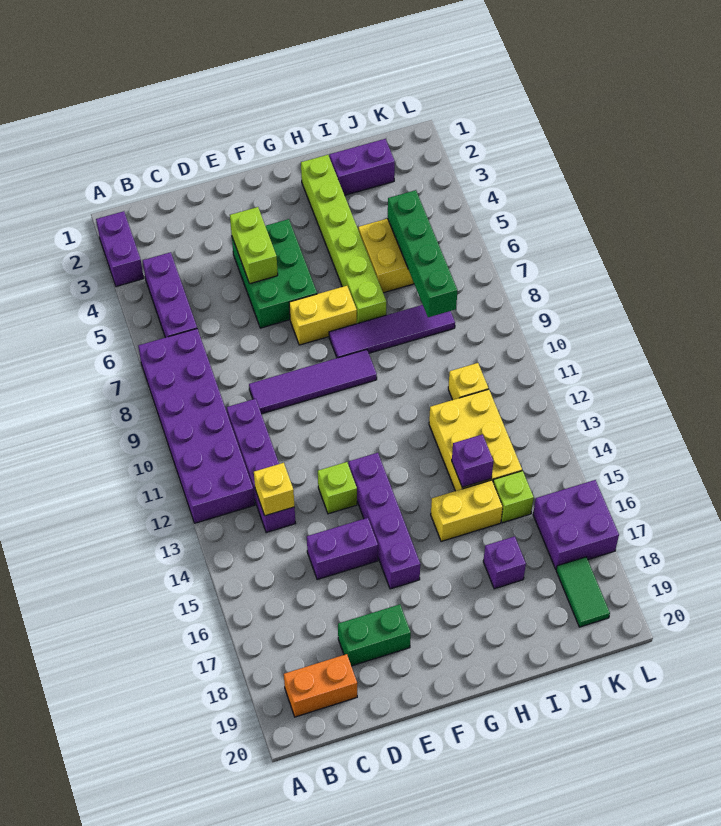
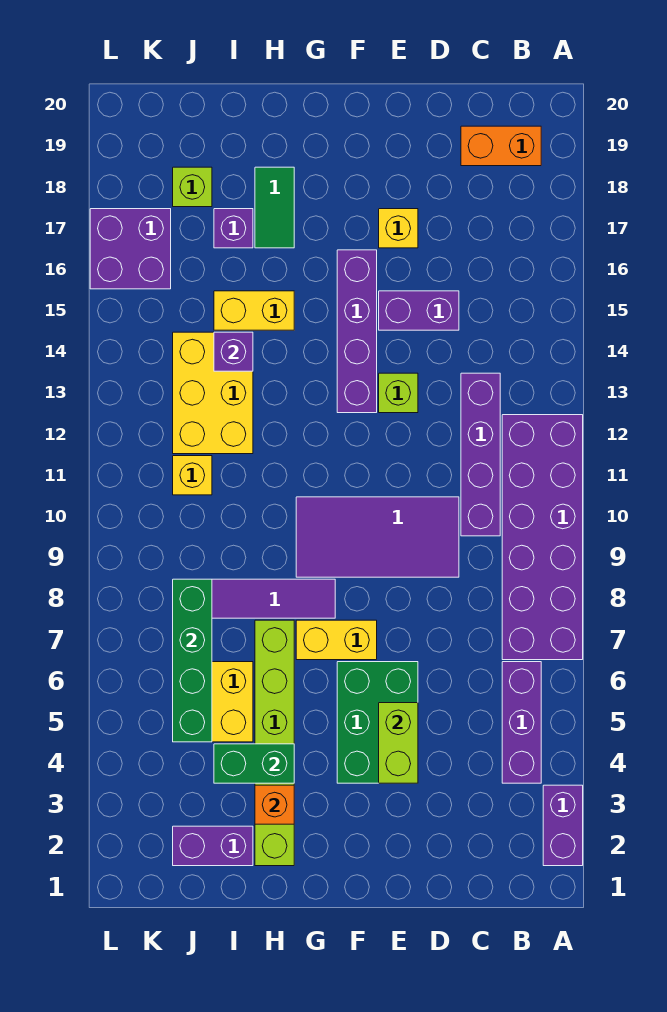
yellow brick C13 level 2 -> yellow brick E17 level 1
purple tile D9:G9 level 1 -> purple tile D9:G10 level 1
green brick D18:E18 level 1 -> green brick H4:I4 level 2
none -> orange brick H3 level 2
lime brick J15 level 1 -> lime brick J18 level 1
green tile K18:K19 level 1 -> green tile H17:H18 level 1

